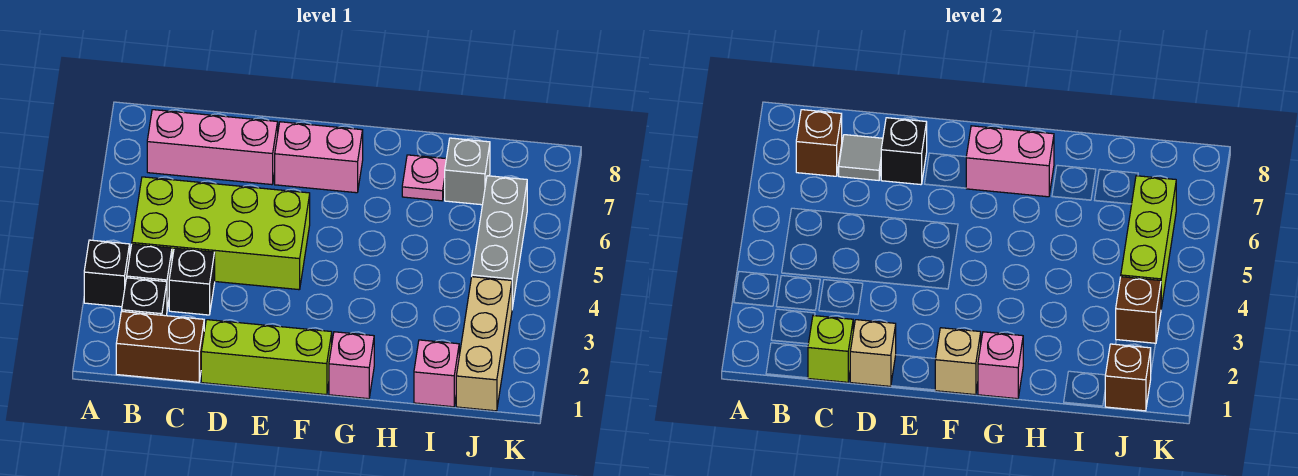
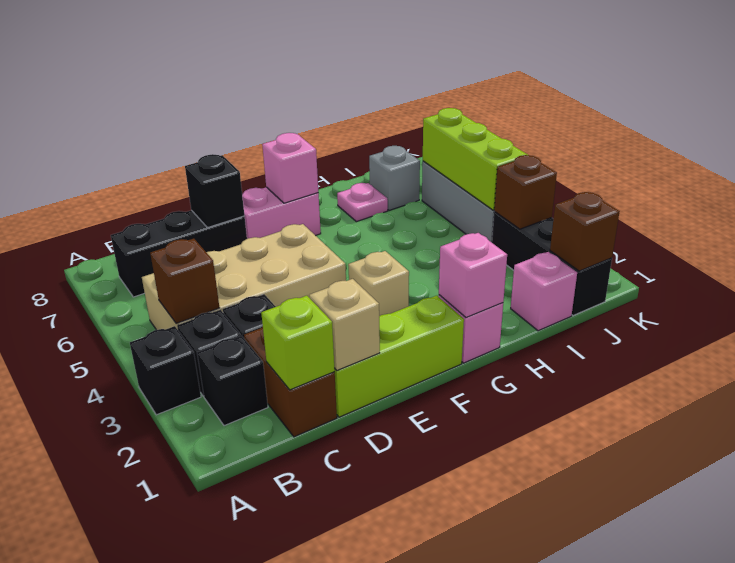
brown brick B1:C1 level 1 -> brown brick C1:C2 level 1
lime brick B4:E5 level 1 -> tan brick B4:E5 level 1
pink brick B7:D7 level 1 -> black brick B7:D7 level 1
brown brick B7 level 2 -> brown brick B4 level 2
grey tile C7 level 2 -> none
tan brick F1 level 2 -> tan brick F3 level 1
pink brick F7:G7 level 2 -> pink brick F7 level 2
tan brick J1:J3 level 1 -> black brick J1:J3 level 1

